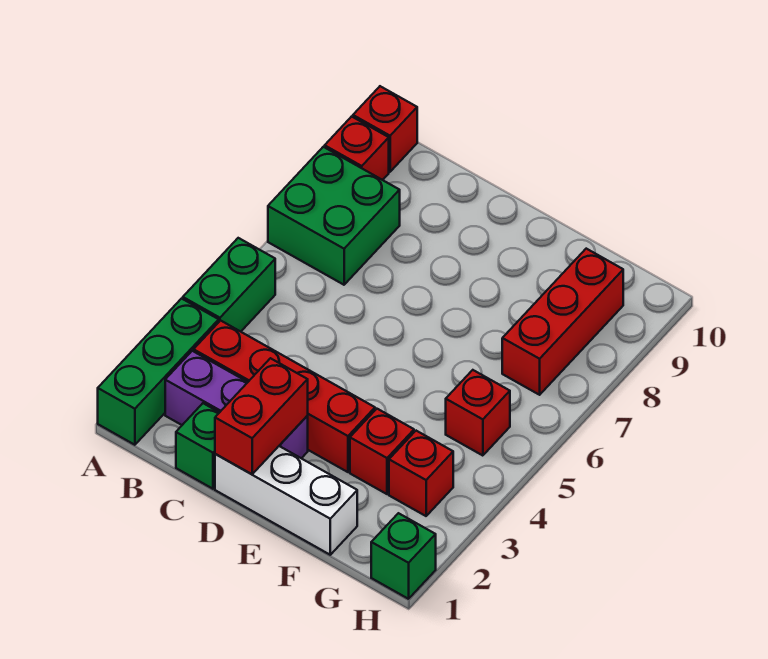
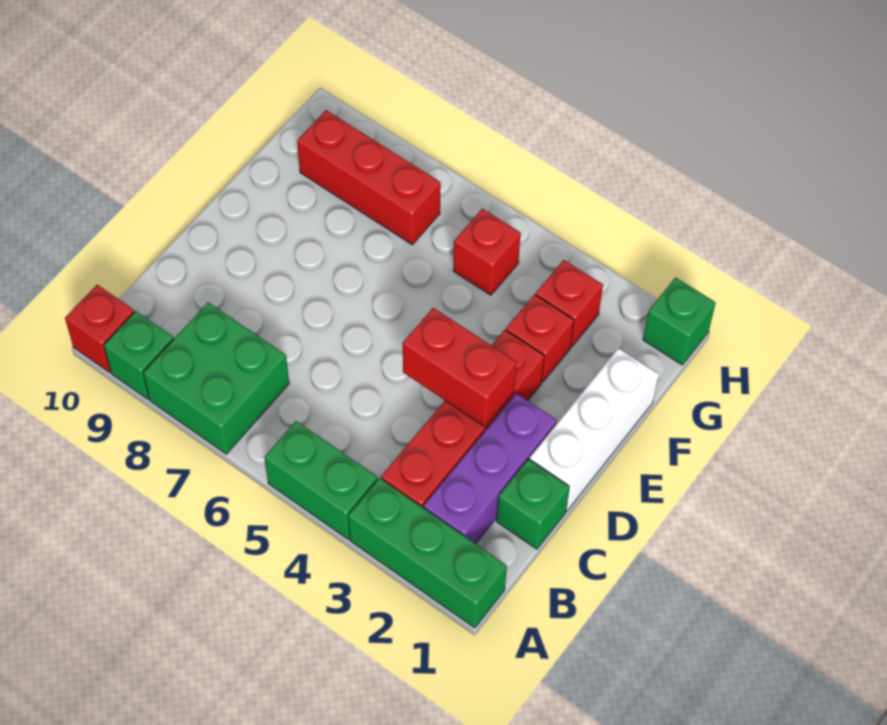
red brick A9 level 1 -> green brick A9 level 1
red brick D1:D2 level 2 -> red brick D3:D4 level 2

